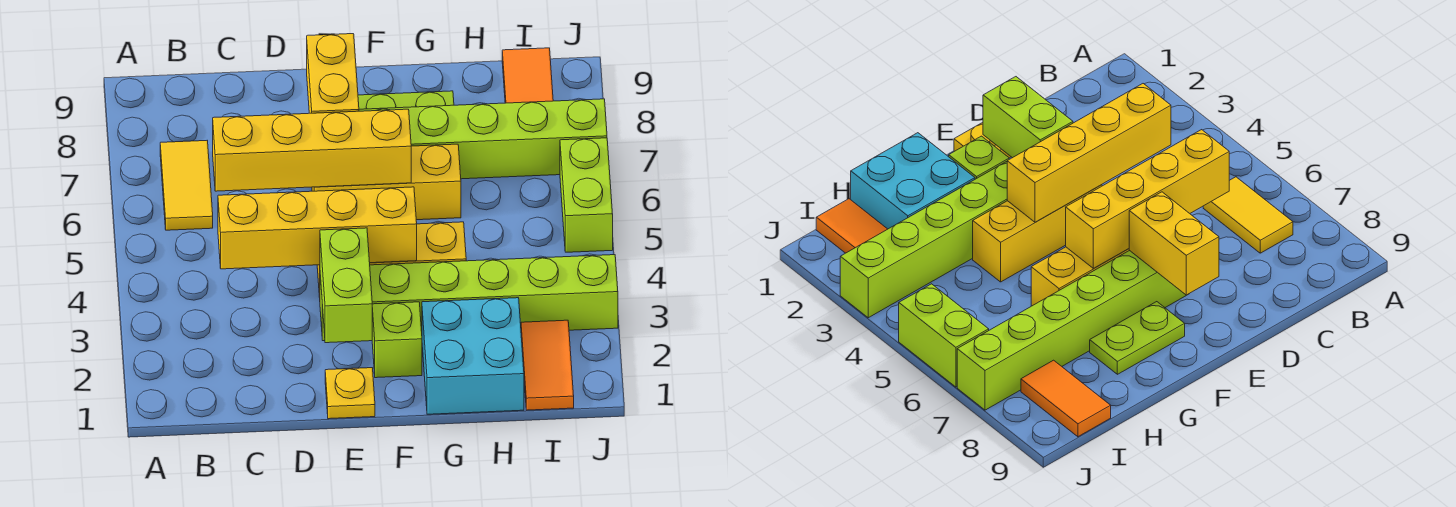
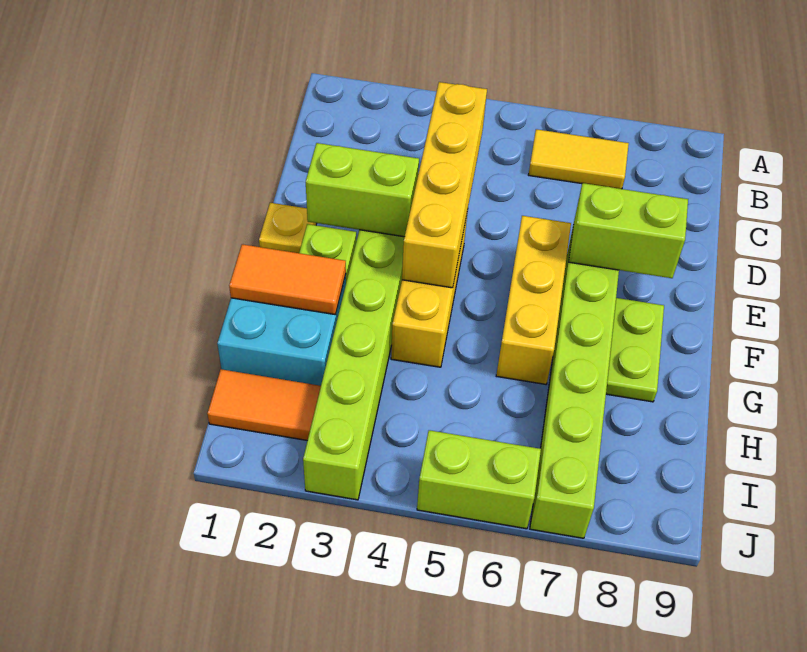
yellow brick C6:F6 level 2 -> none
yellow brick E7:E8 level 2 -> lime brick E7:E8 level 2
orange tile I8:I9 level 1 -> orange tile G1:G2 level 2

